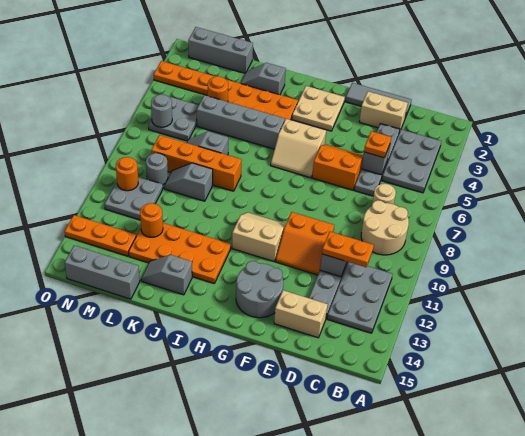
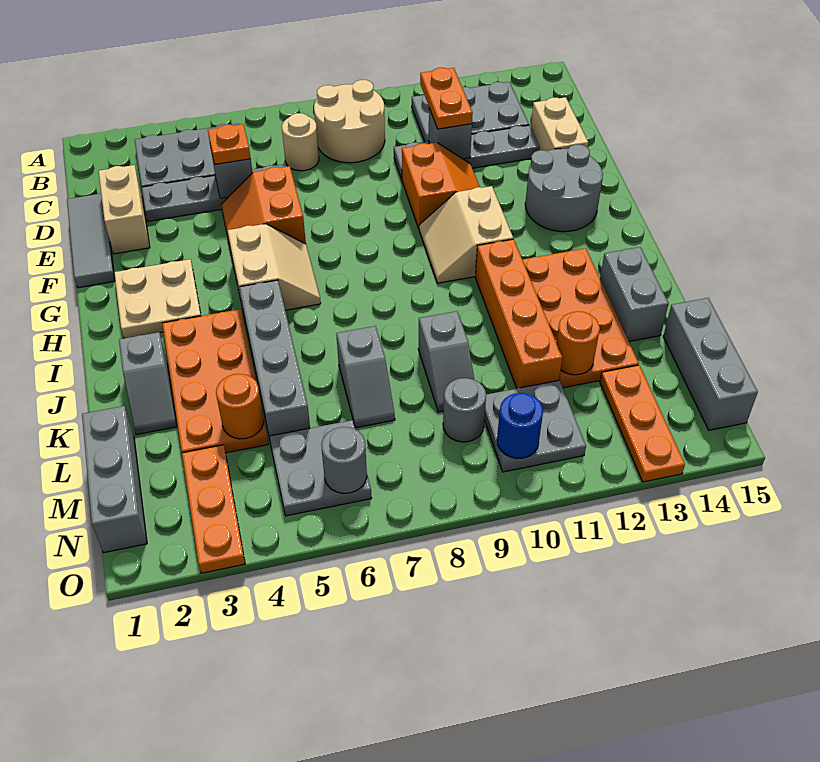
orange brick J8:M8 level 1 -> orange brick I11:L11 level 1
grey slope J14:K14 level 1 top J -> grey brick J14:K14 level 1
orange round brick N10 level 2 -> blue round brick N10 level 2

